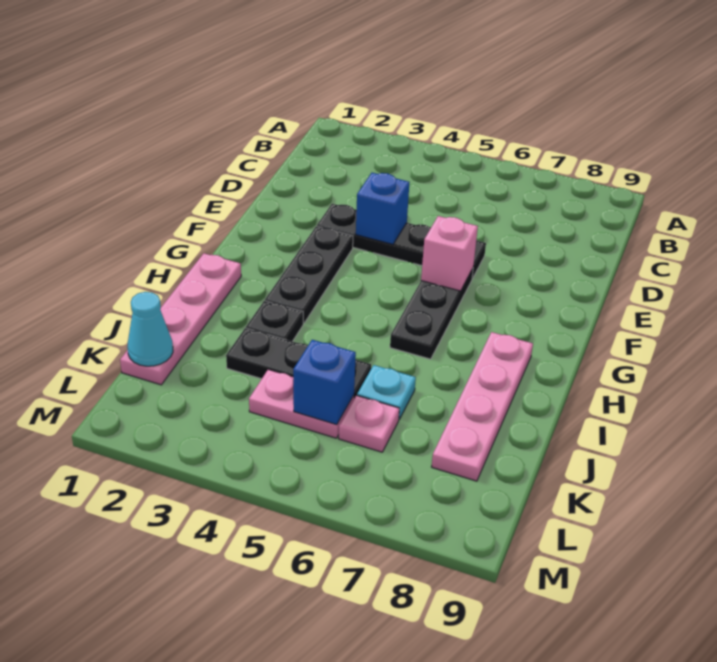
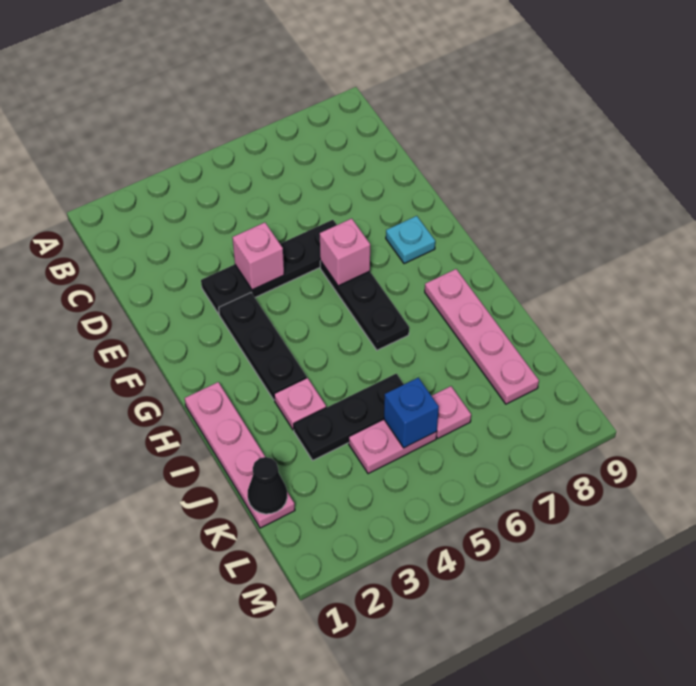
blue brick E4 level 2 -> pink brick E4 level 2
black plate I3 level 1 -> pink plate I3 level 1
cyan plate J6 level 1 -> cyan plate F8 level 1
cyan cone K1 level 2 -> black cone K1 level 2

